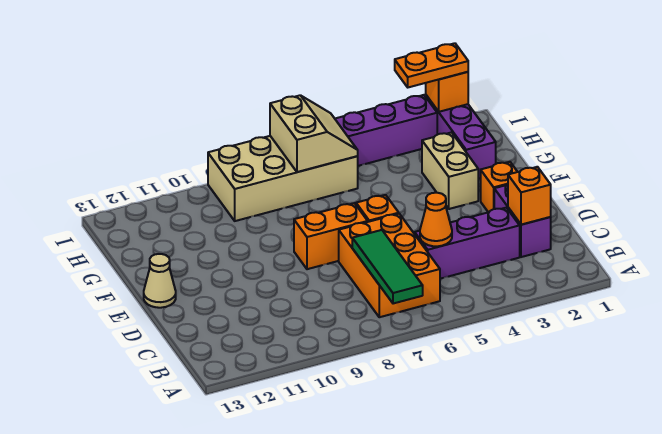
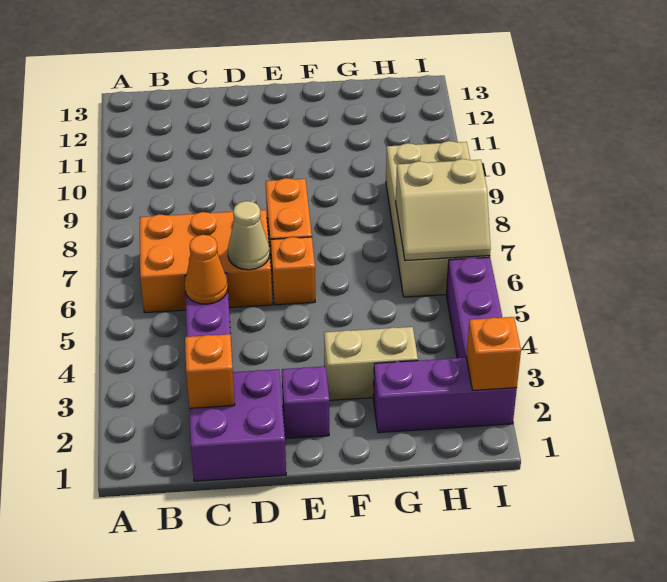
green tile A7:C7 level 2 -> none
purple brick C2:D2 level 1 -> purple brick C1:D2 level 1
orange brick E2 level 1 -> purple brick E2 level 1
tan cone E13 level 1 -> tan cone D6 level 2
orange plate I2:I3 level 3 -> none

